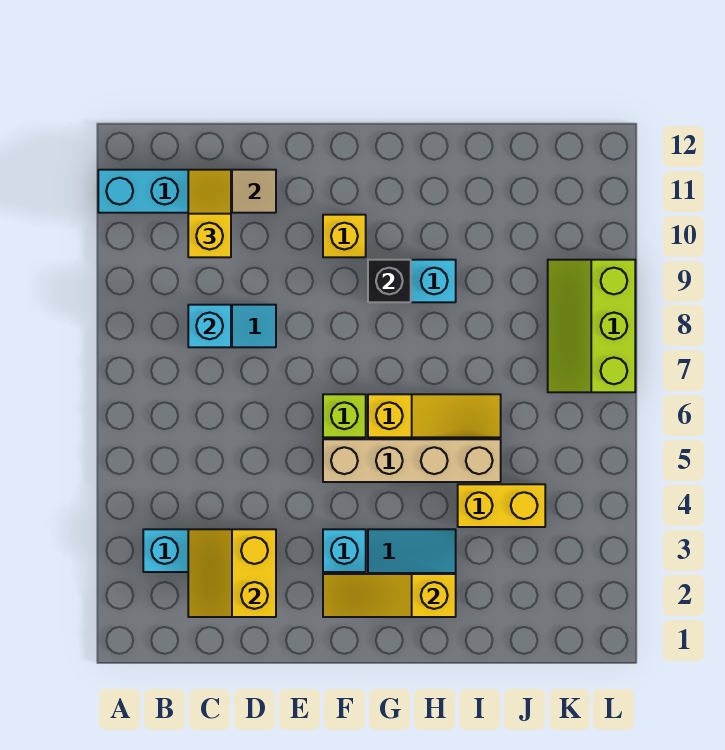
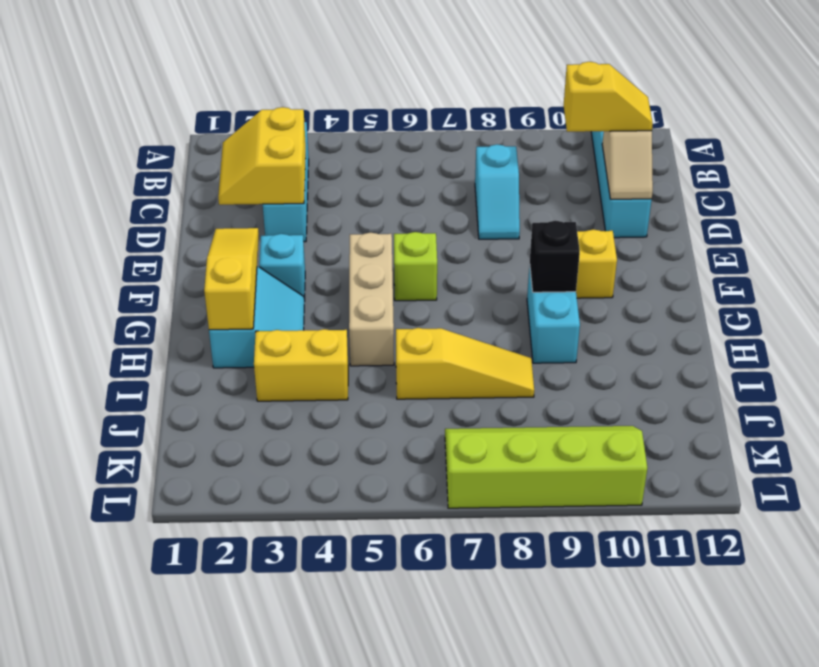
yellow slope C2:D3 level 2 top D -> yellow slope C2:D3 level 2 top 3
cyan brick C8 level 2 -> none
tan brick F5:I5 level 1 -> tan brick F5:H5 level 1
yellow slope G6:I6 level 1 top G -> yellow slope I6:I8 level 1 top 6
yellow brick I4:J4 level 1 -> yellow brick I3:I4 level 1
lime slope K7:L9 level 1 top L -> lime slope K7:L10 level 1 top L

